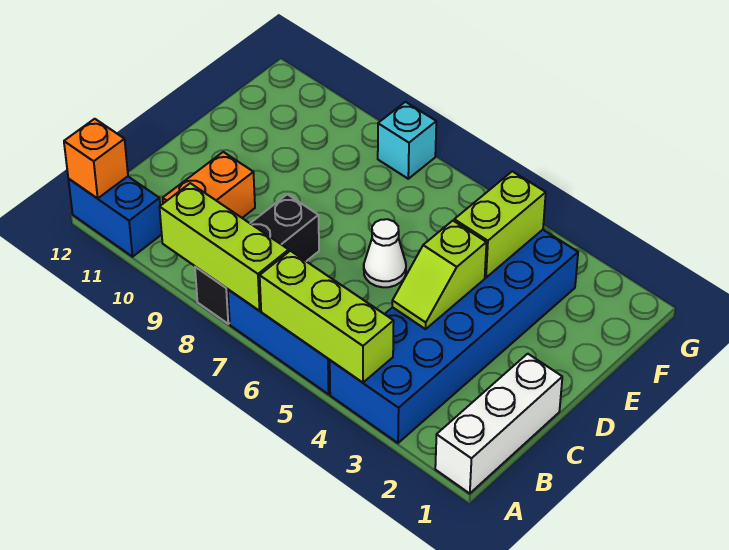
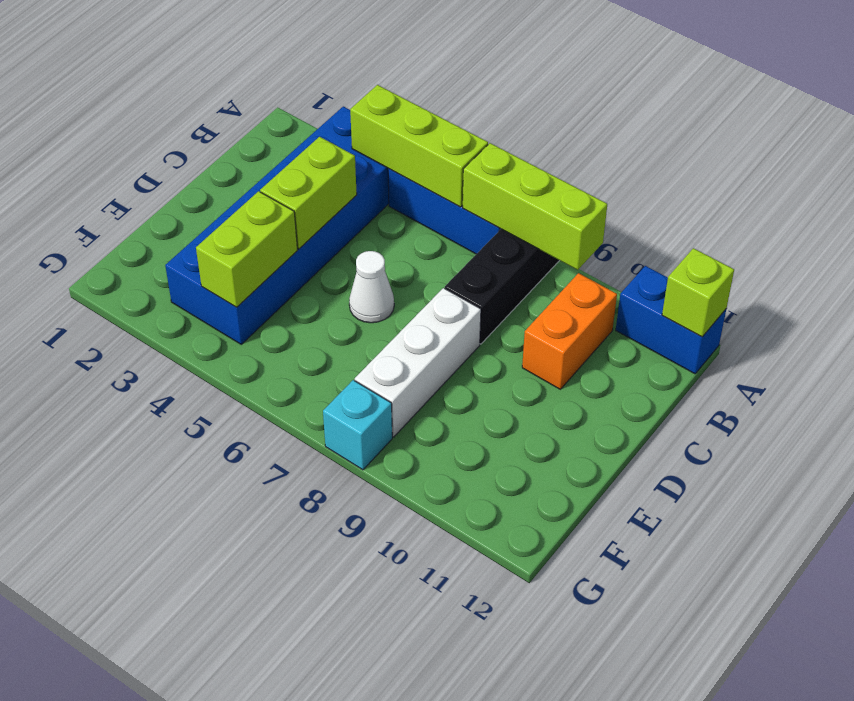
white brick A1:C1 level 1 -> white brick D8:F8 level 1
orange brick A12 level 2 -> lime brick A12 level 2
lime slope C4:D4 level 2 top D -> lime brick C4:D4 level 2

